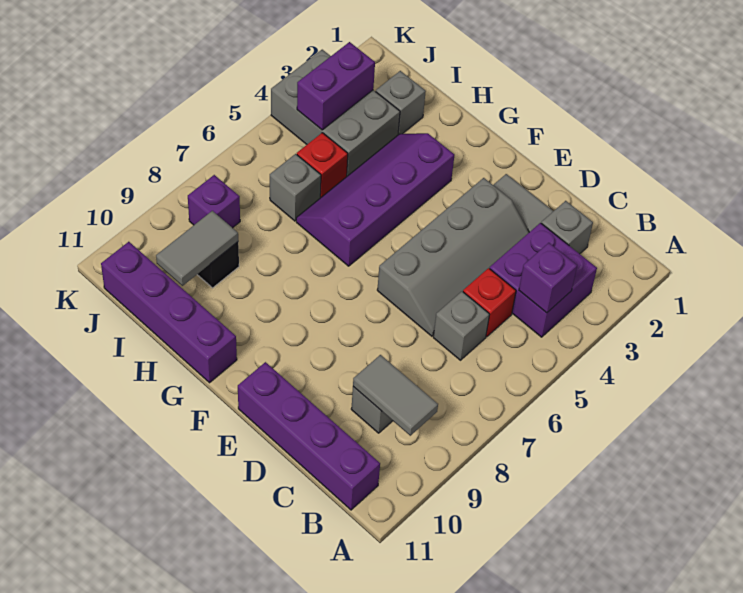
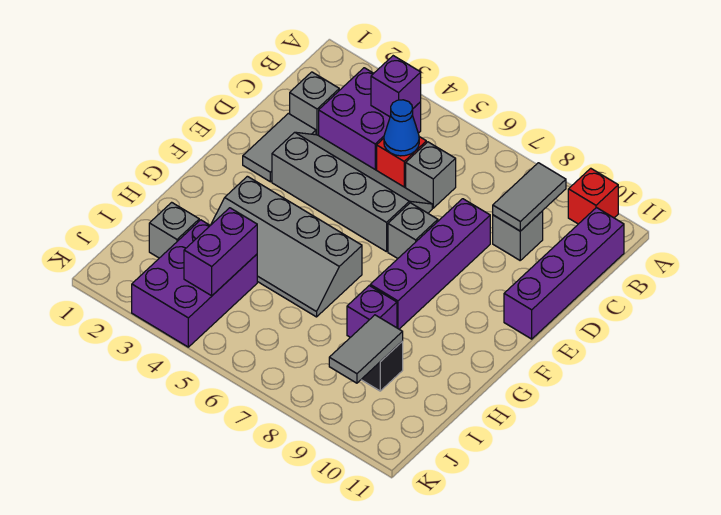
none -> blue cone C5 level 2
purple slope G3:H6 level 1 top G -> grey slope G3:H6 level 1 top G
purple brick G11:J11 level 1 -> purple brick D8:G8 level 1
grey brick I3:K4 level 1 -> purple brick I3:K4 level 1
red brick I5 level 1 -> red brick A10 level 1
grey brick I6 level 1 -> grey brick E7 level 1
grey tile I9:I10 level 2 -> grey tile I9:J9 level 2
purple brick J3:J4 level 2 -> purple brick I4:J4 level 2
purple brick J8 level 1 -> purple brick H8 level 1

